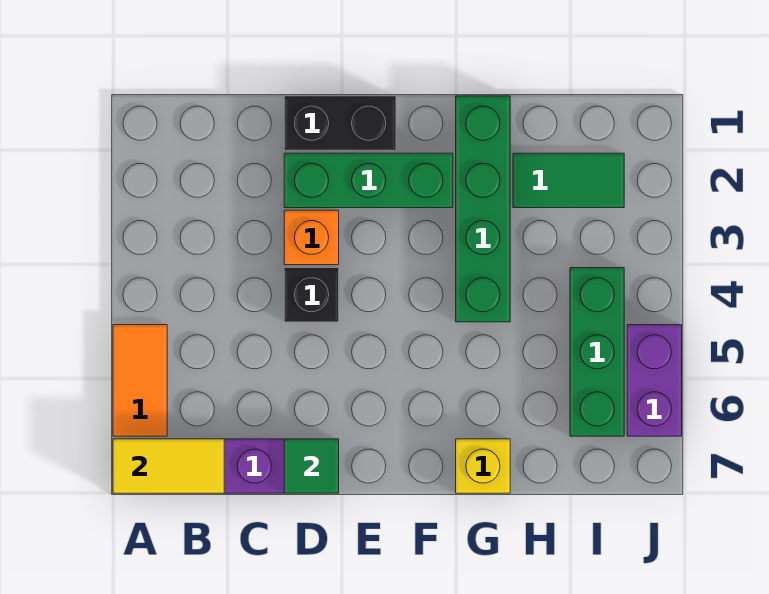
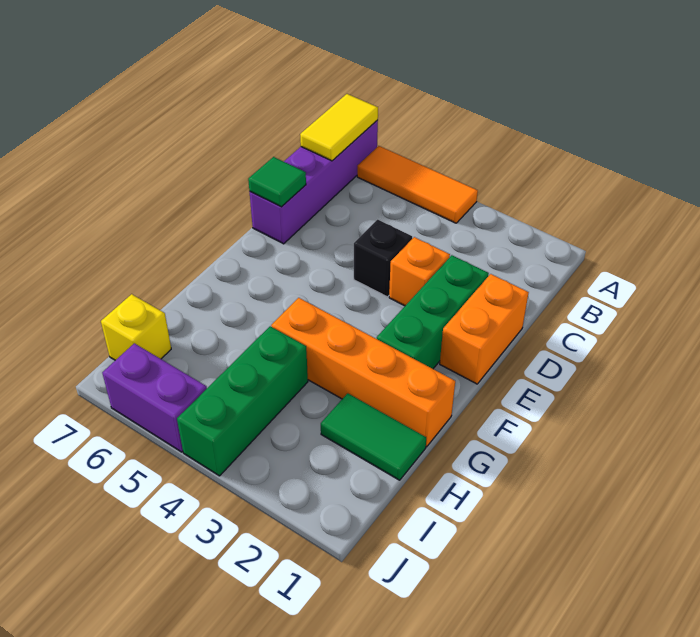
orange tile A5:A6 level 1 -> orange tile A4:A6 level 1
black brick D1:E1 level 1 -> orange brick D1:E1 level 1
green brick G1:G4 level 1 -> orange brick G1:G4 level 1
yellow brick G7 level 1 -> yellow brick I7 level 1
green tile H2:I2 level 1 -> green tile H1:H2 level 1
green brick I4:I6 level 1 -> green brick H4:J4 level 1

